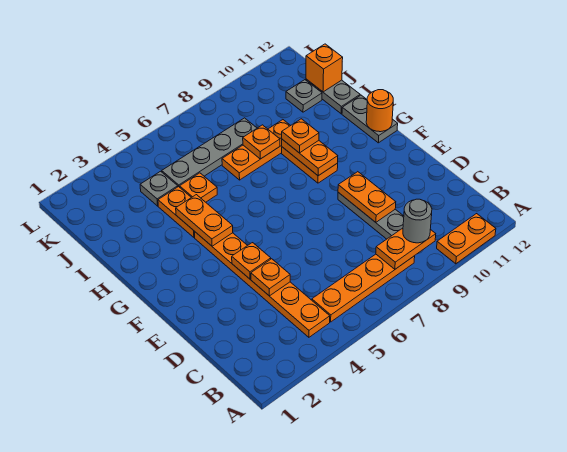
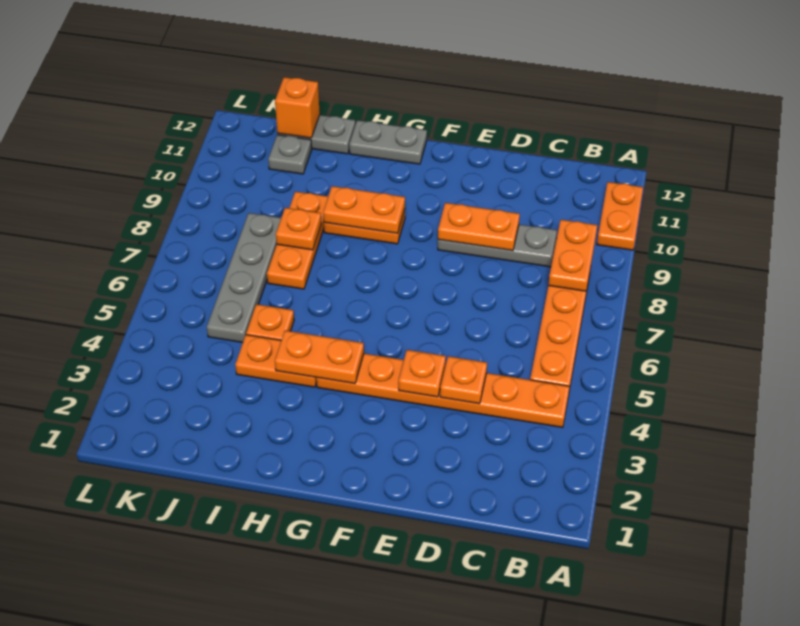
grey round brick B9 level 3 -> none
orange round brick G12 level 2 -> none
orange plate H9 level 3 -> none
grey plate J4 level 1 -> none

